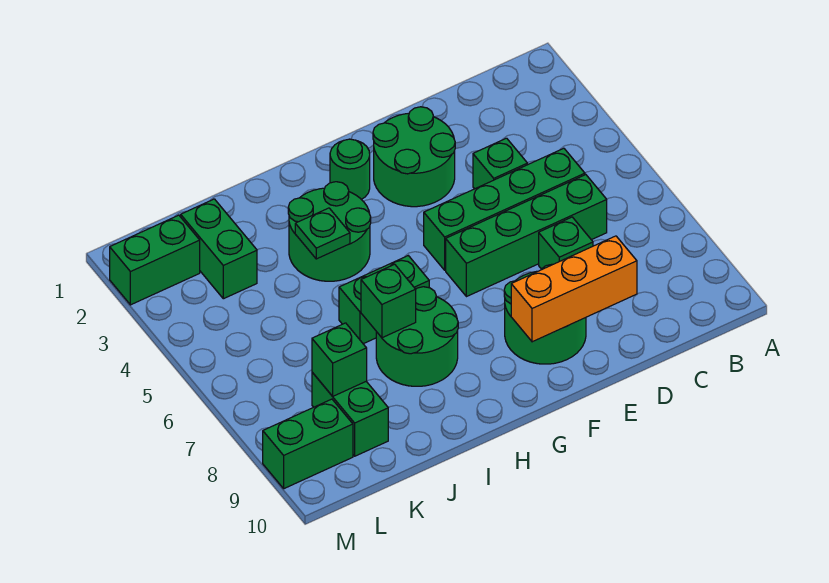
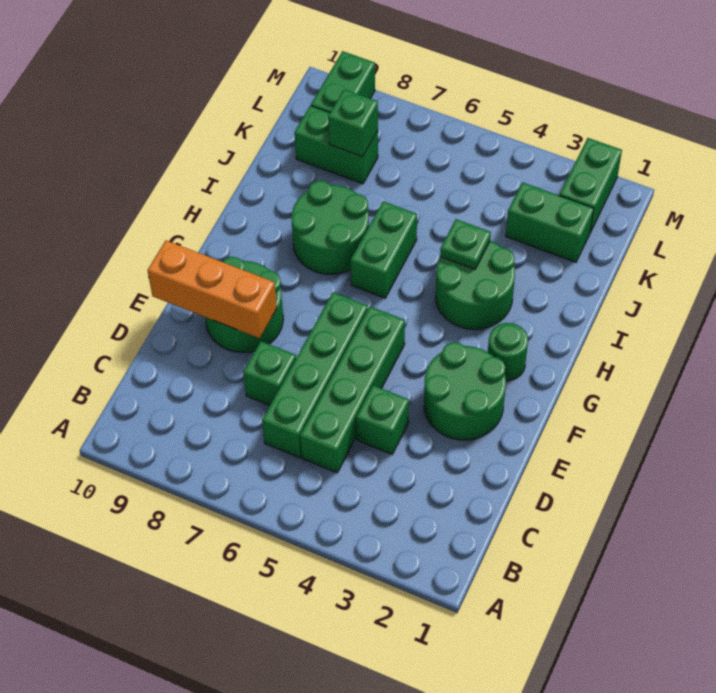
orange brick D9:F9 level 2 -> orange brick E8:E10 level 2
green brick I7 level 2 -> none

